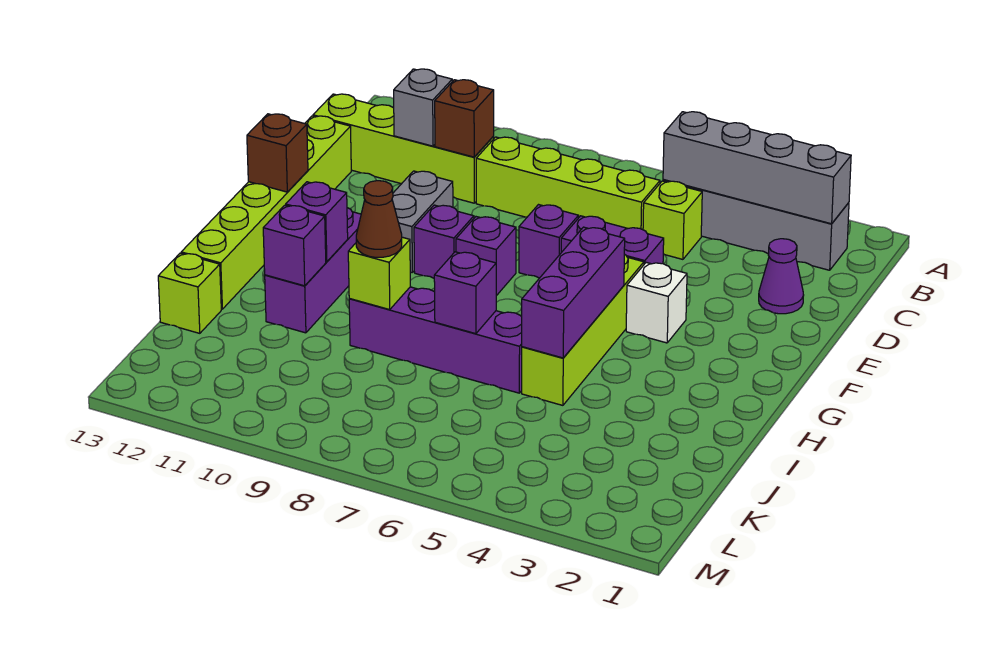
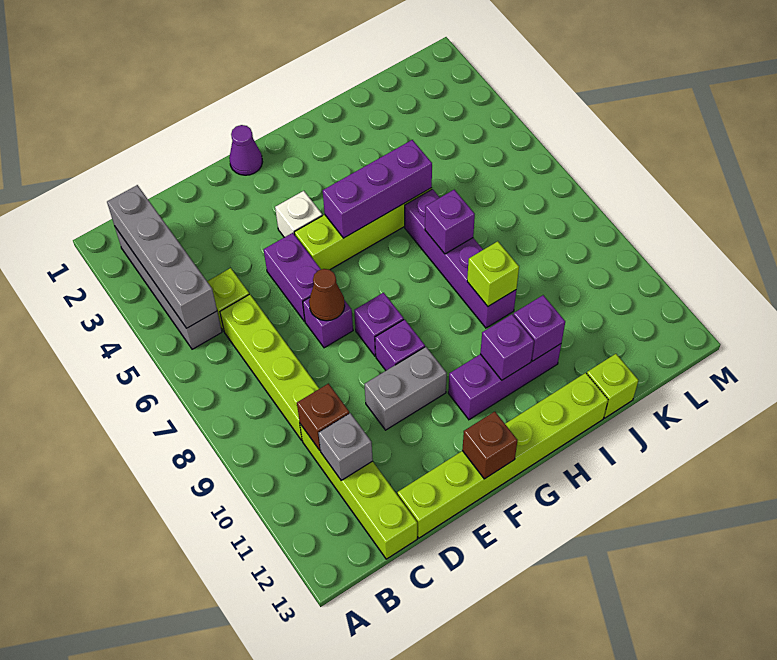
purple cone D2 level 1 -> purple cone F1 level 1
brown cone I9 level 3 -> brown cone E7 level 2

